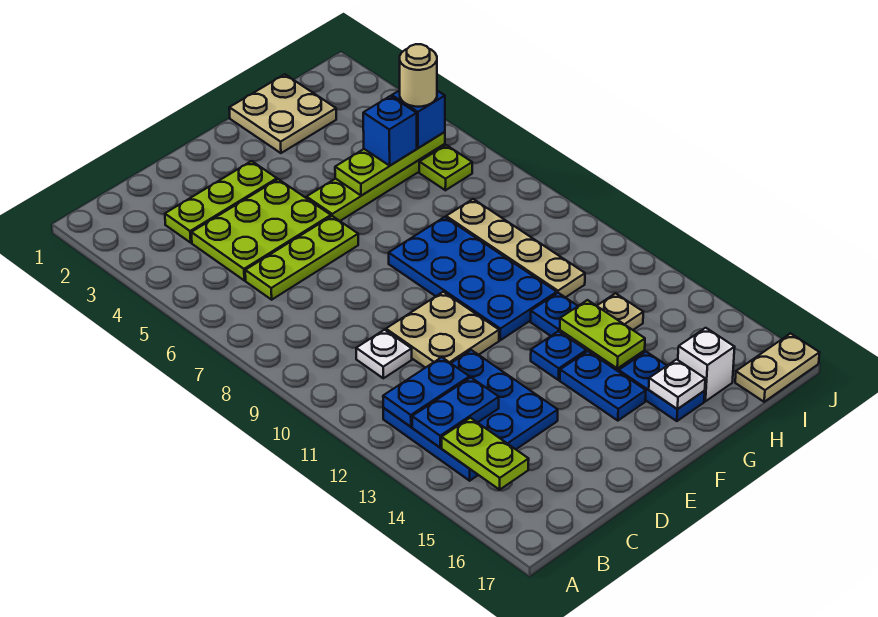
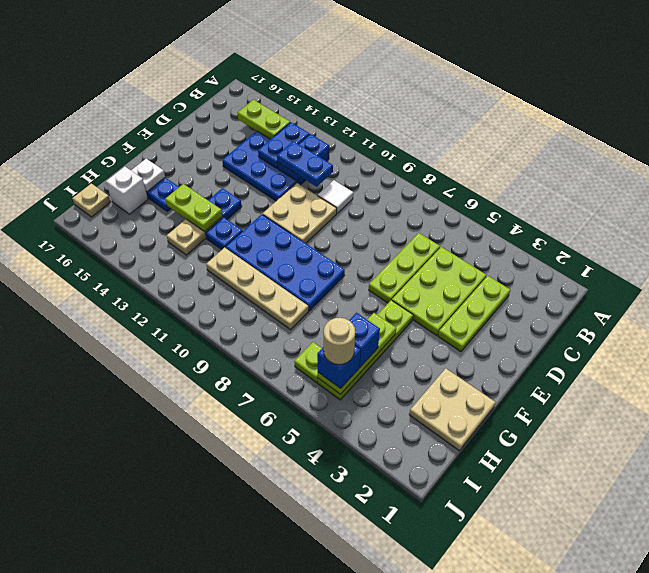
white plate C10 level 1 -> white tile C10 level 1
blue plate F14:F15 level 1 -> blue plate C11:C12 level 3
tan plate I17:J17 level 1 -> tan plate I17 level 1

